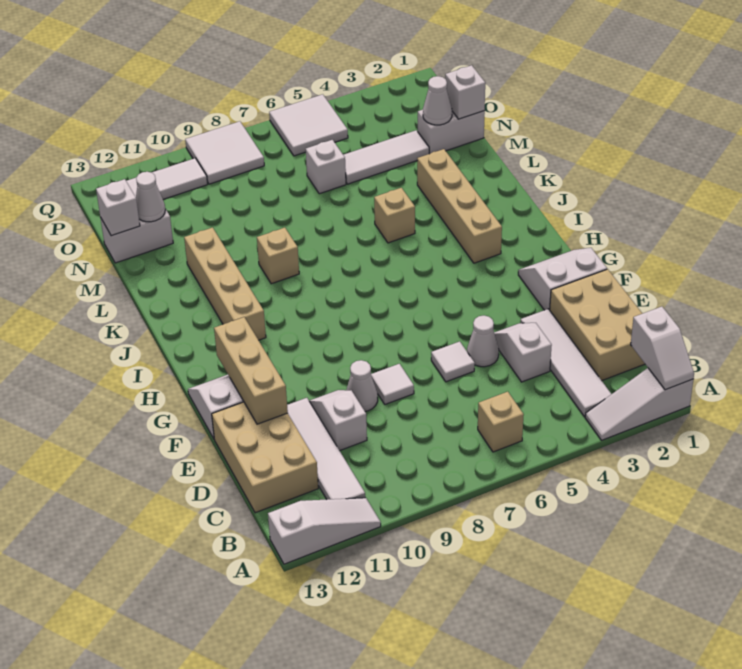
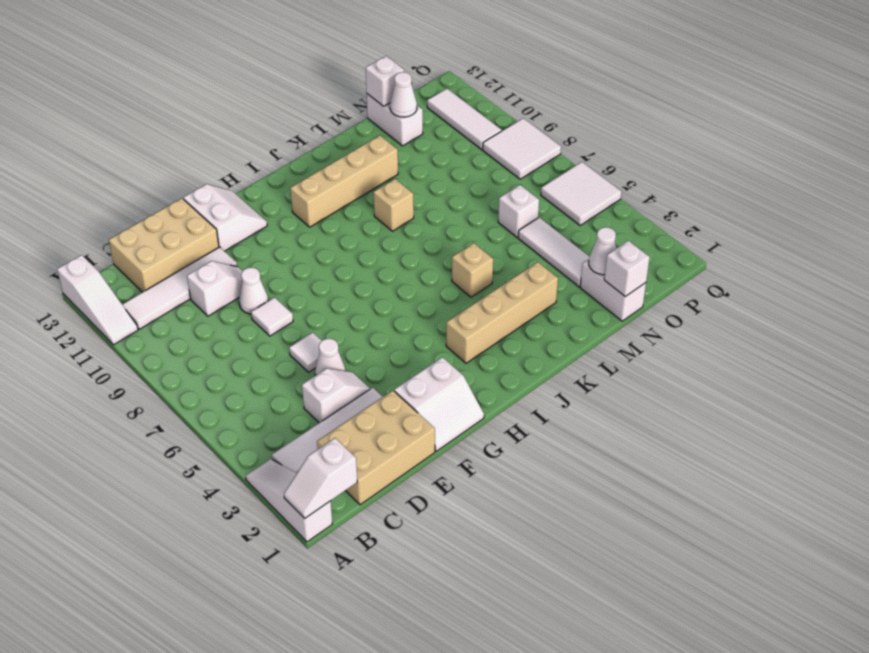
tan brick B6 level 1 -> none
tan brick E12:G12 level 2 -> none
white slope F1:G2 level 1 top F -> white slope F1:G2 level 1 top 2

